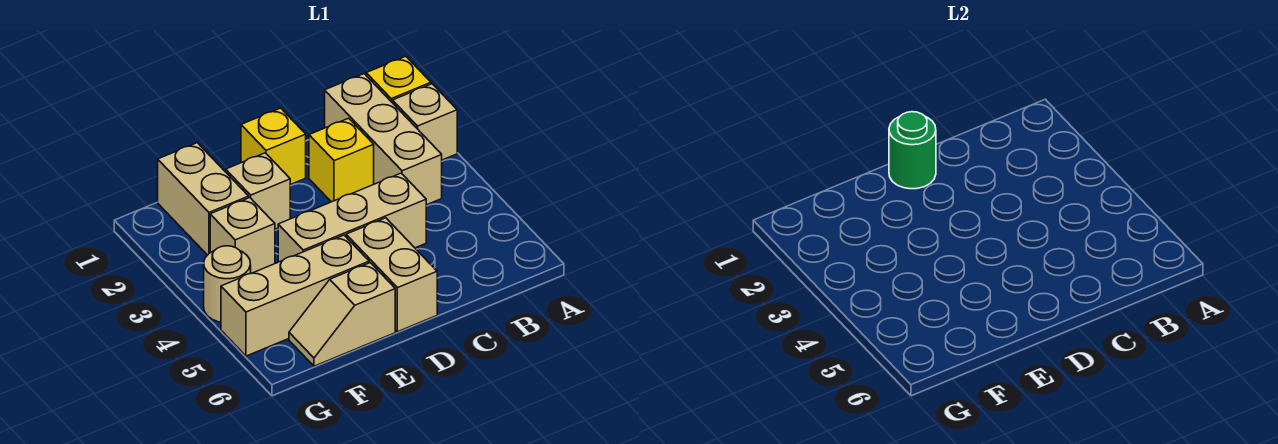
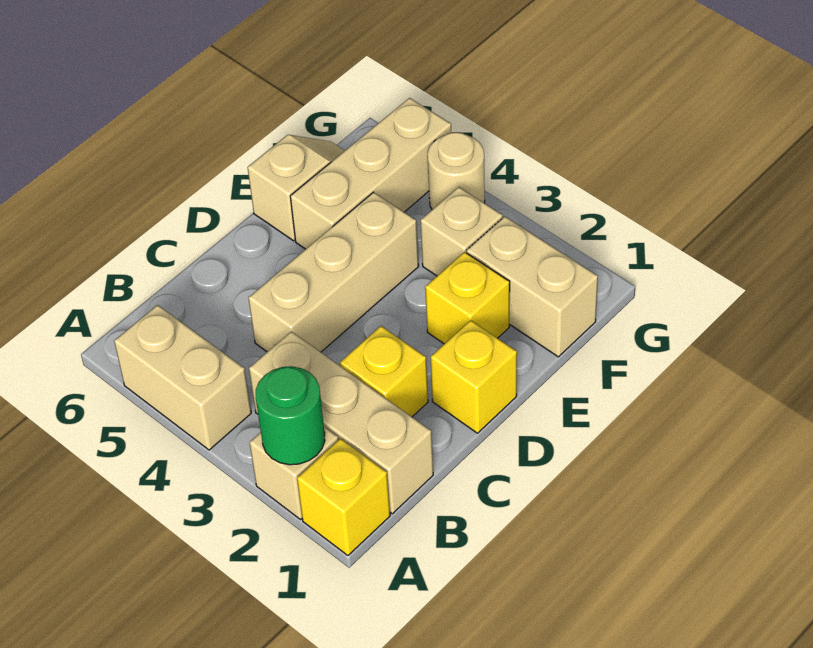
green round brick D1 level 2 -> green round brick A2 level 2
tan brick D5:D6 level 1 -> tan brick A4:A5 level 1
tan brick E2 level 1 -> yellow brick E2 level 1

